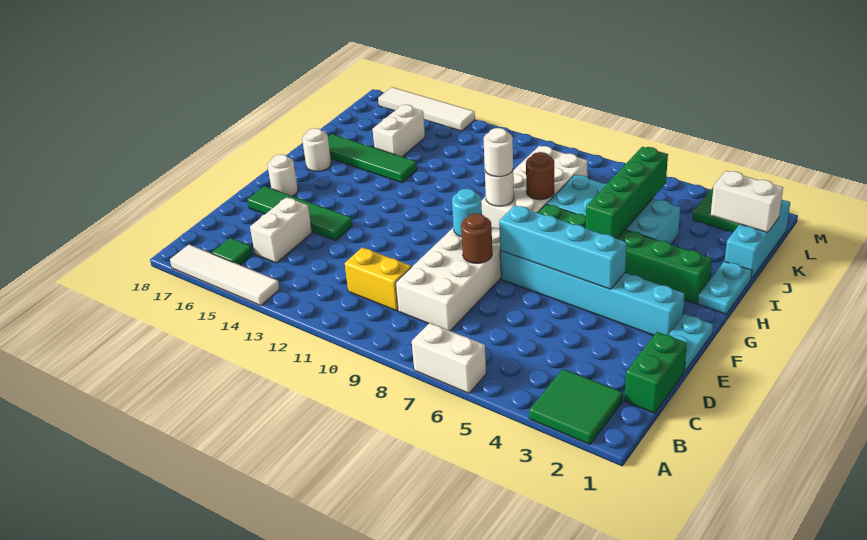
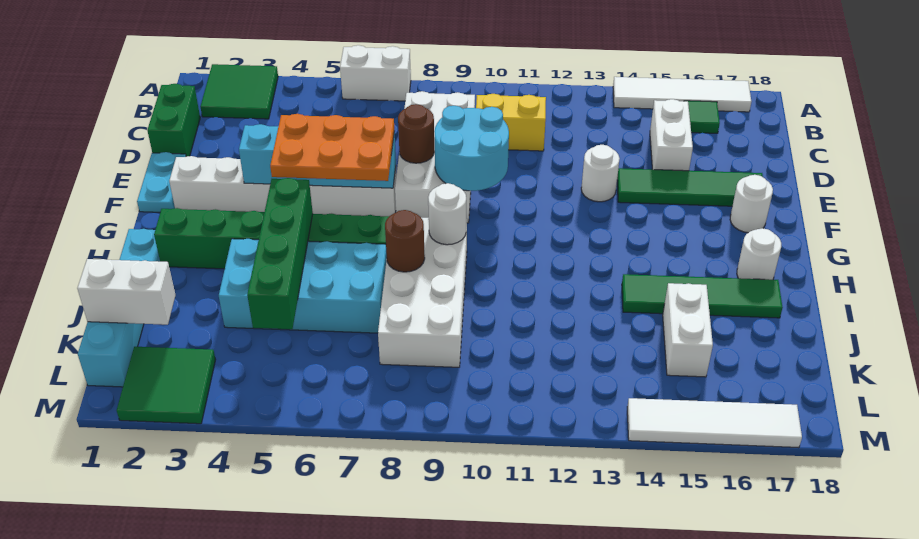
cyan brick F2:F7 level 1 -> white brick F2:F7 level 1
none -> orange plate F5:G7 level 3
cyan round brick F9 level 2 -> cyan round brick E9:F10 level 2
white round brick H9 level 3 -> white round brick E13 level 1

